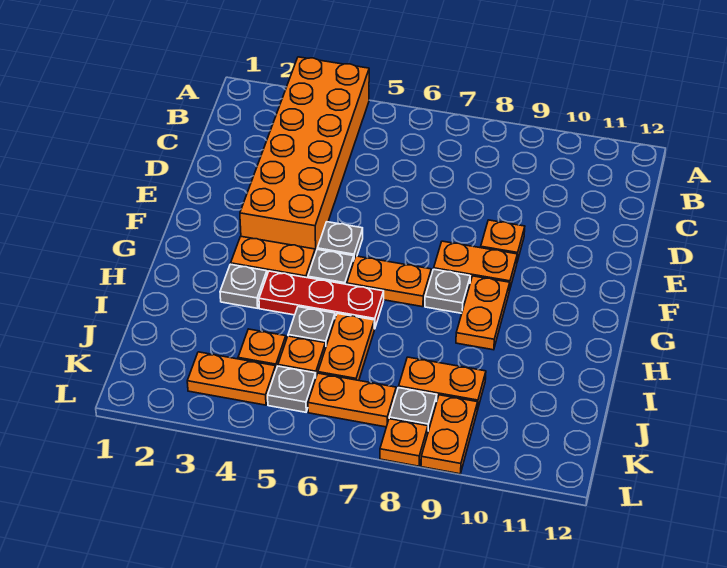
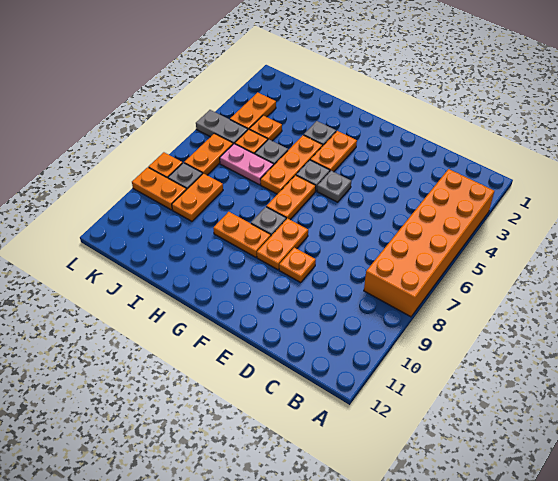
orange brick A3:F4 level 1 -> orange brick A3:B8 level 1
red plate H4:H6 level 1 -> orange plate H4:H6 level 1
orange plate I6:J6 level 1 -> pink plate I6:J6 level 1
grey plate K5 level 1 -> grey plate K5:L5 level 1

